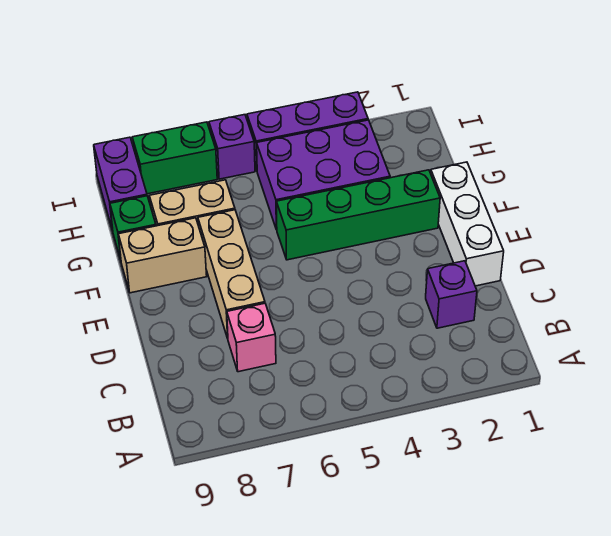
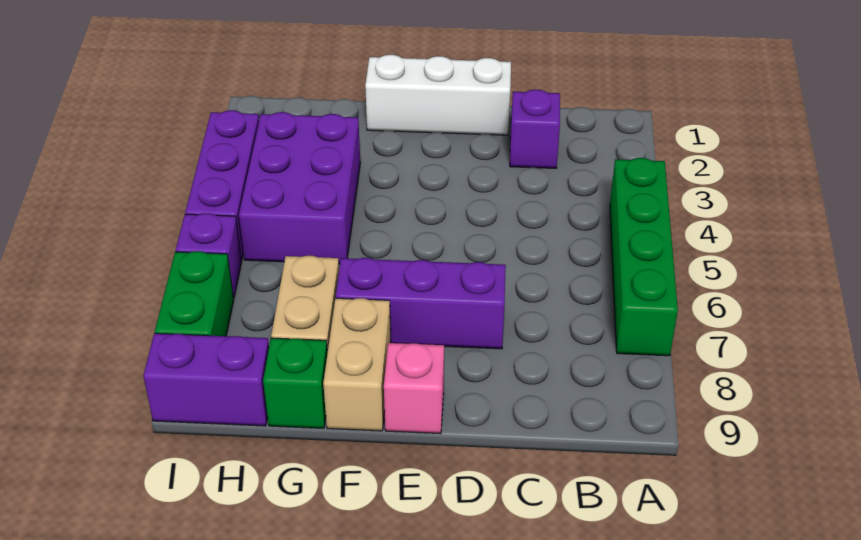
pink brick C7 level 1 -> pink brick E9 level 1
tan brick D7:F7 level 1 -> purple brick D7:F7 level 1
green brick F2:F5 level 1 -> green brick A4:A7 level 1

